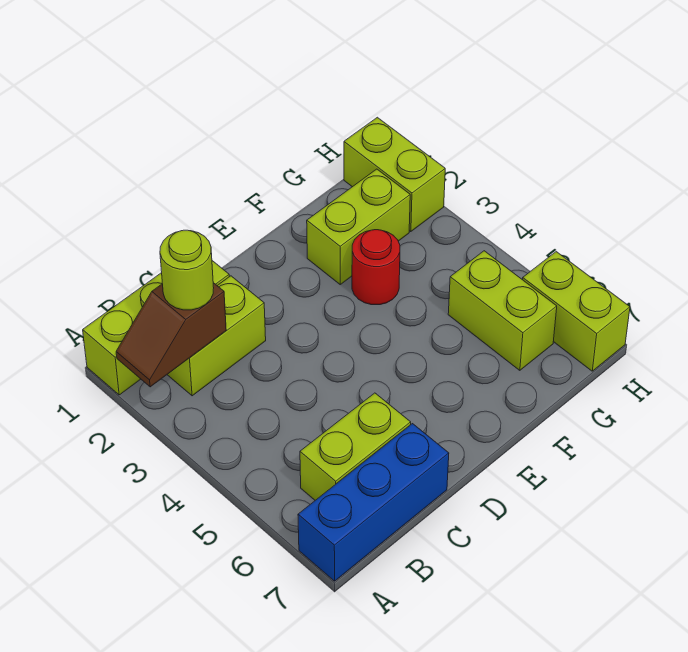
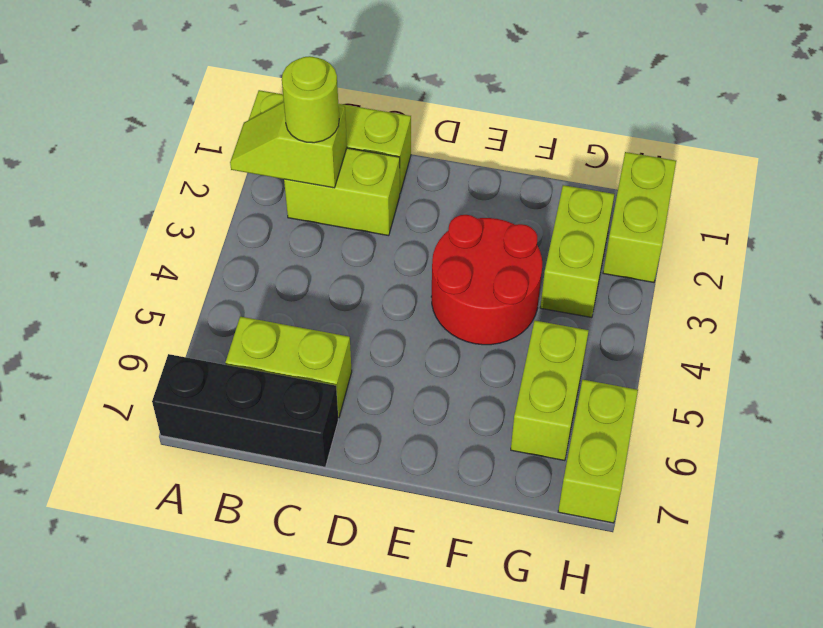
brown slope A2:B2 level 2 top B -> lime slope A2:B2 level 2 top B
blue brick A7:C7 level 1 -> black brick A7:C7 level 1
lime brick F2:G2 level 1 -> lime brick G2:G3 level 1
red round brick F3 level 1 -> red round brick E3:F4 level 1

